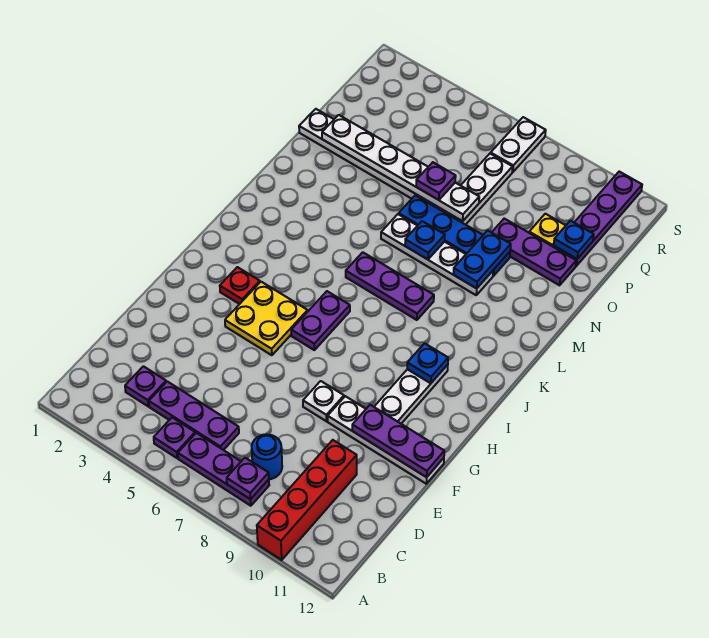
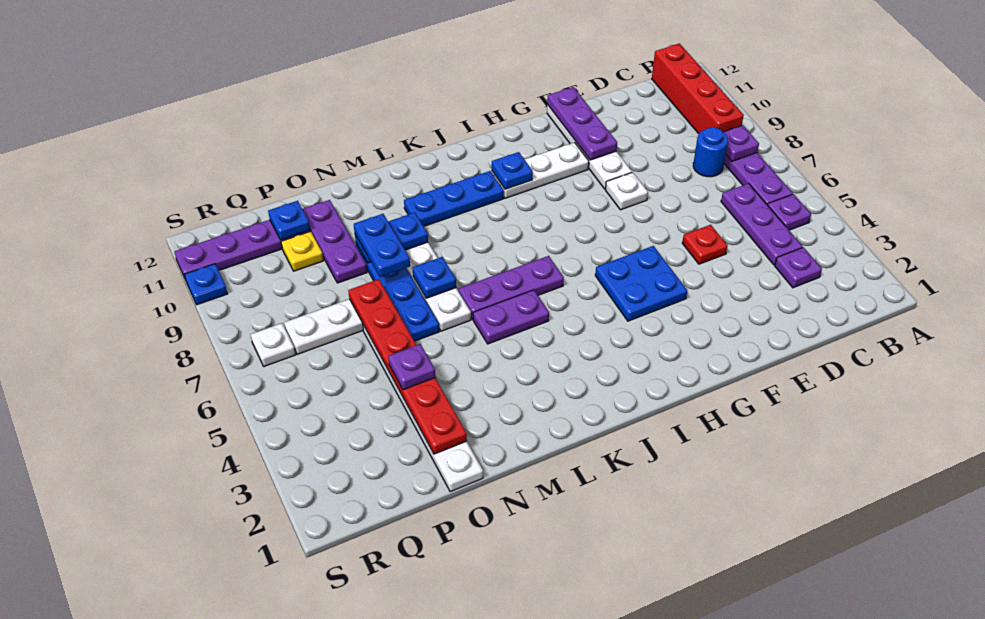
red brick A10:D10 level 1 -> red brick B9:B12 level 1
yellow plate G4:H5 level 1 -> blue plate G4:H5 level 1
red plate H3 level 1 -> red plate E5 level 1
purple plate H6:I6 level 1 -> purple plate K5:L5 level 1
none -> blue plate J10:L10 level 1
purple plate K6:K8 level 1 -> purple plate J6:L6 level 1
none -> blue plate N8:N9 level 3
white plate O2:O7 level 2 -> red plate O2:O7 level 2
purple plate O6 level 3 -> purple plate O4 level 3
white plate R7:S7 level 1 -> white plate R7 level 1
none -> blue plate S10 level 1

